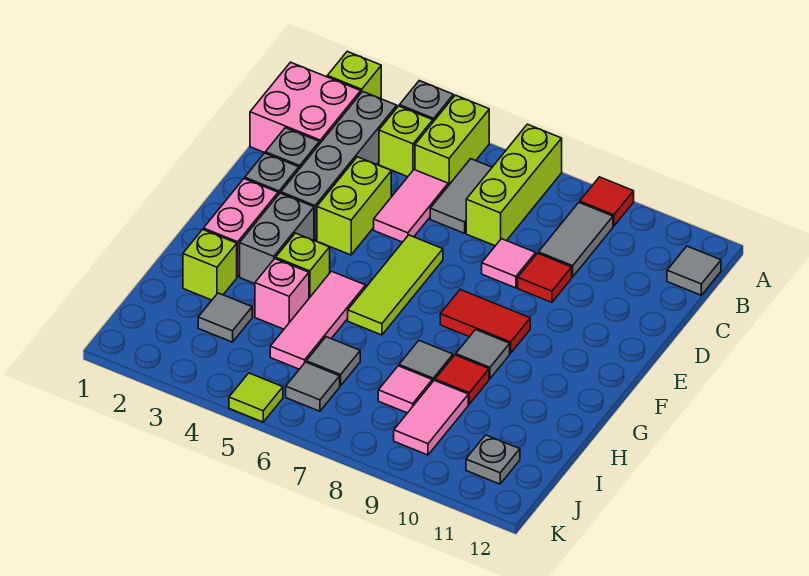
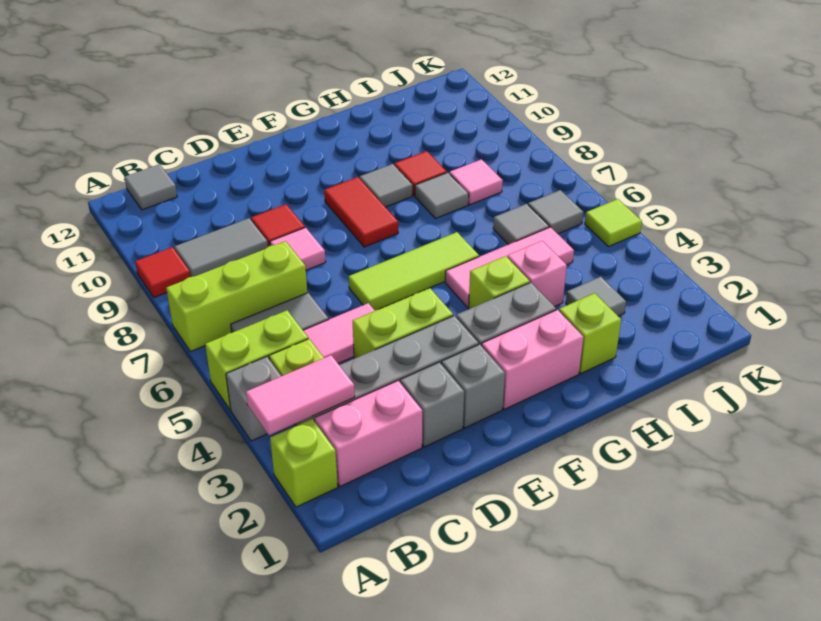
pink brick B1:C2 level 1 -> pink brick B2:C2 level 1
pink tile I9:J9 level 1 -> pink tile A3:B3 level 2
grey plate J11 level 1 -> none

